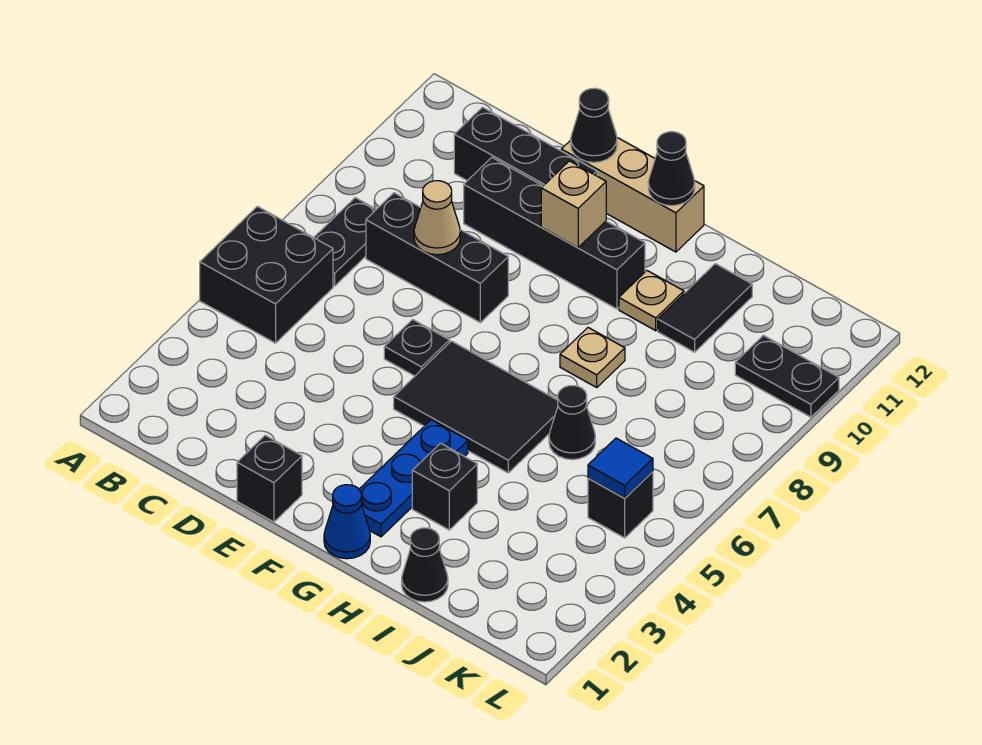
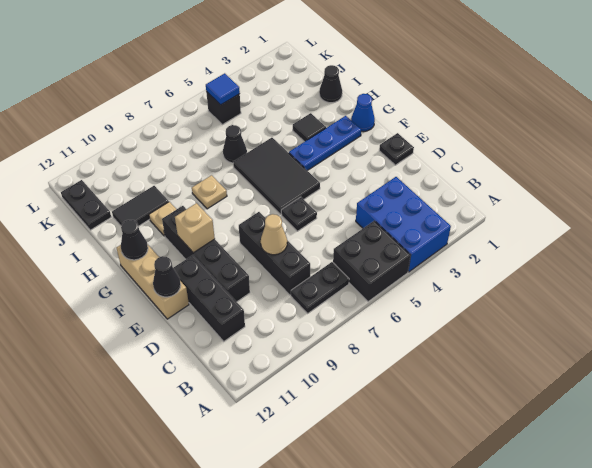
none -> blue brick A3:C4 level 1
black brick E1 level 1 -> black plate E1 level 1
black brick H3 level 1 -> black tile H3 level 1
black plate K10:L10 level 1 -> black plate J12:K12 level 1

